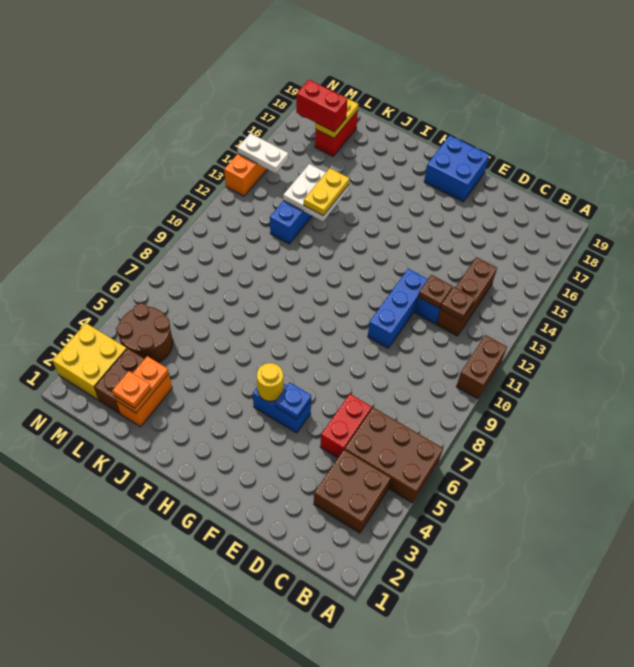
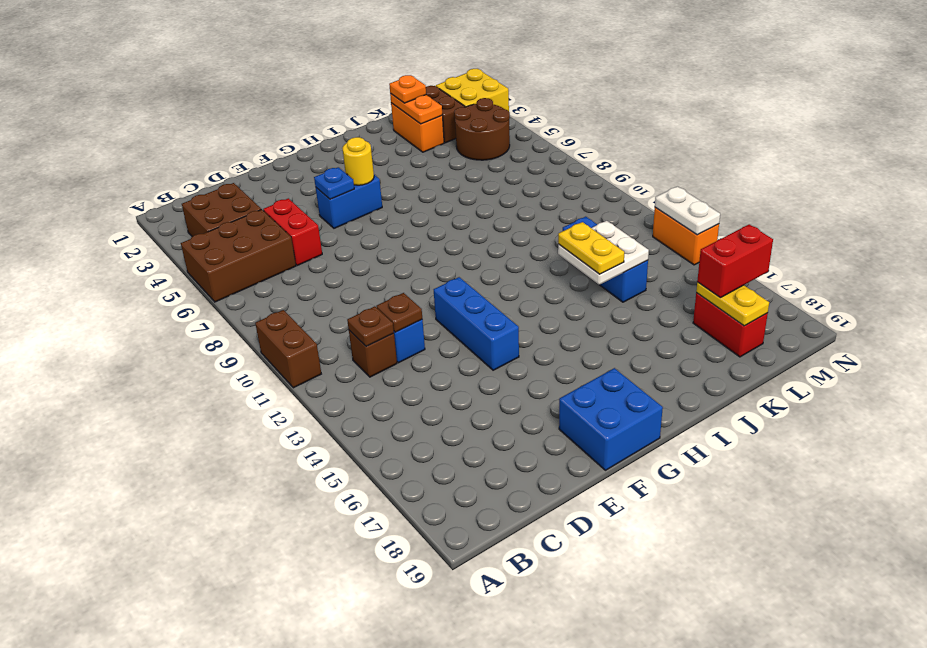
brown brick C12:C14 level 1 -> brown brick C12 level 1
blue brick E10:E12 level 1 -> blue brick F12:F14 level 1
white plate M14:N14 level 2 -> white plate N13:N14 level 2

